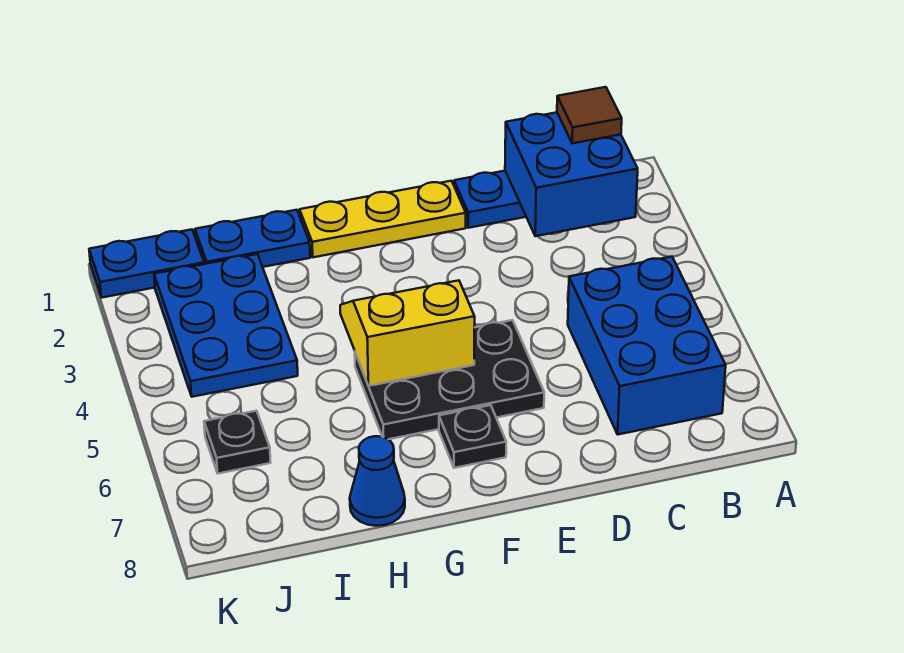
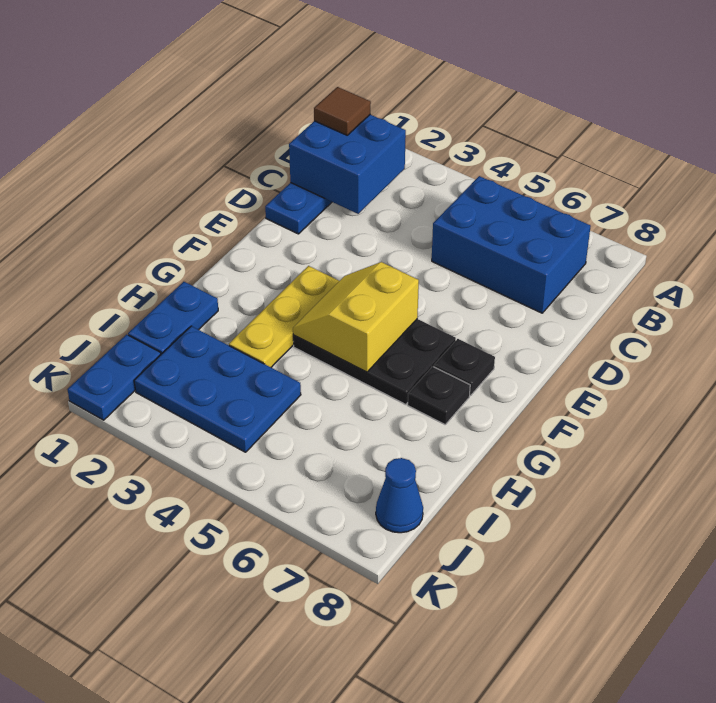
yellow plate E1:G1 level 1 -> yellow plate F3:H3 level 1
black plate E5:G6 level 1 -> black plate F4:G6 level 1
blue cone H8 level 1 -> blue cone J8 level 1
black plate J6 level 1 -> black plate G7 level 1

